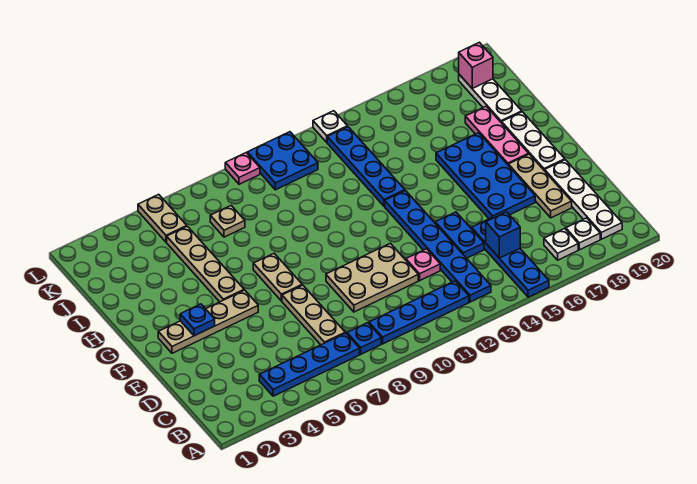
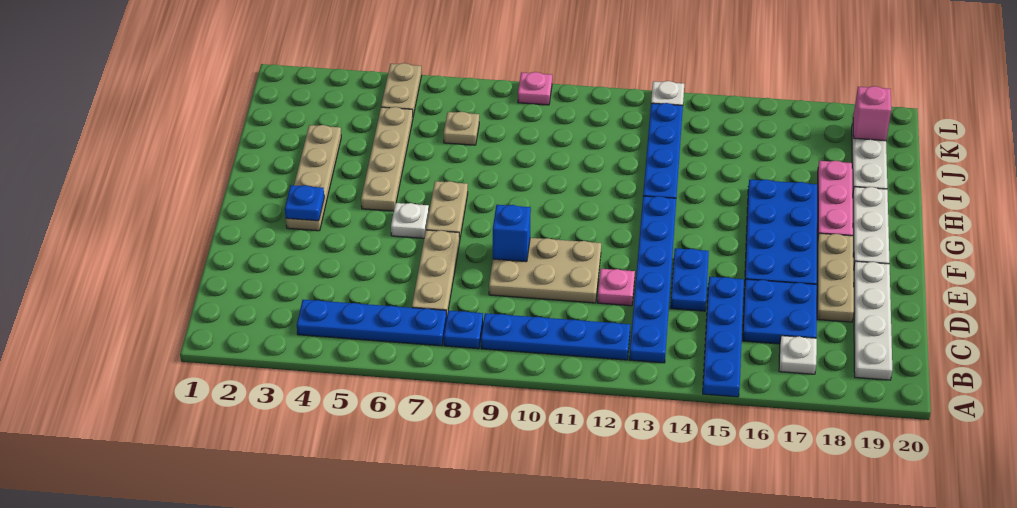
white plate B18 level 1 -> white plate F6 level 1
blue brick C15 level 2 -> blue brick E9 level 2
tan plate F2:F5 level 1 -> tan plate F3:I3 level 1
blue plate K10:L11 level 1 -> blue plate C16:D17 level 1

